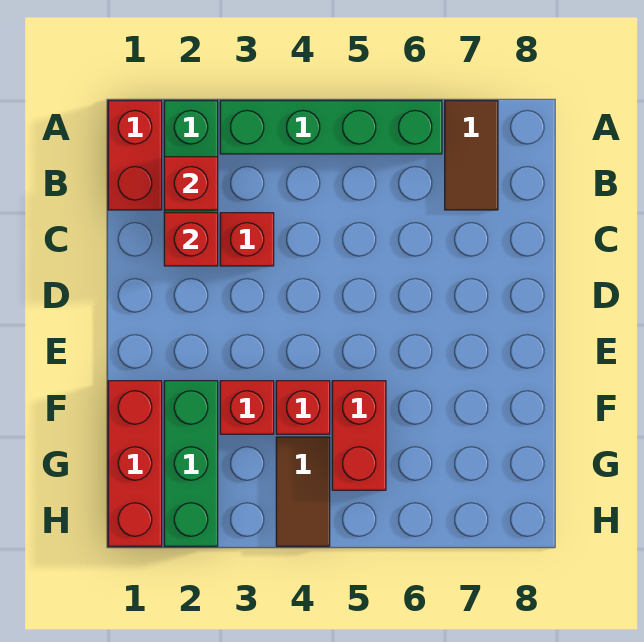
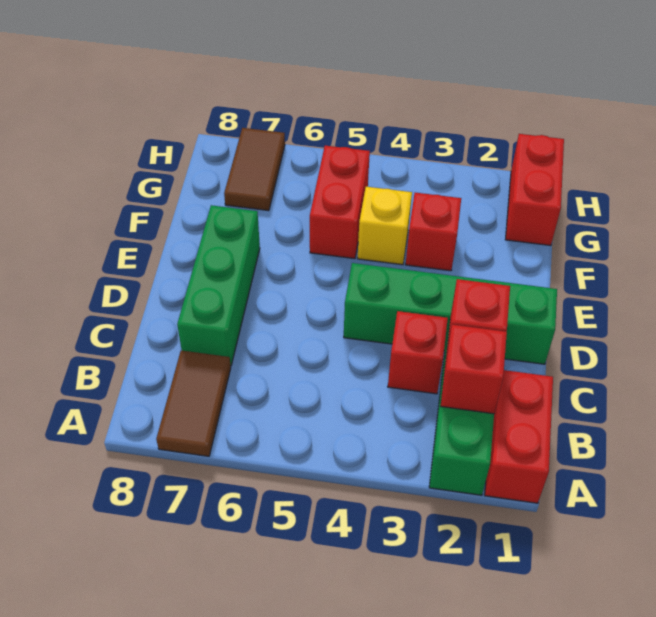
green brick A3:A6 level 1 -> green brick D1:D4 level 1
red brick F1:H1 level 1 -> red brick G1:H1 level 1
green brick F2:H2 level 1 -> green brick C7:E7 level 1
red brick F4 level 1 -> yellow brick F4 level 1
brown tile G4:H4 level 1 -> brown tile G7:H7 level 1

